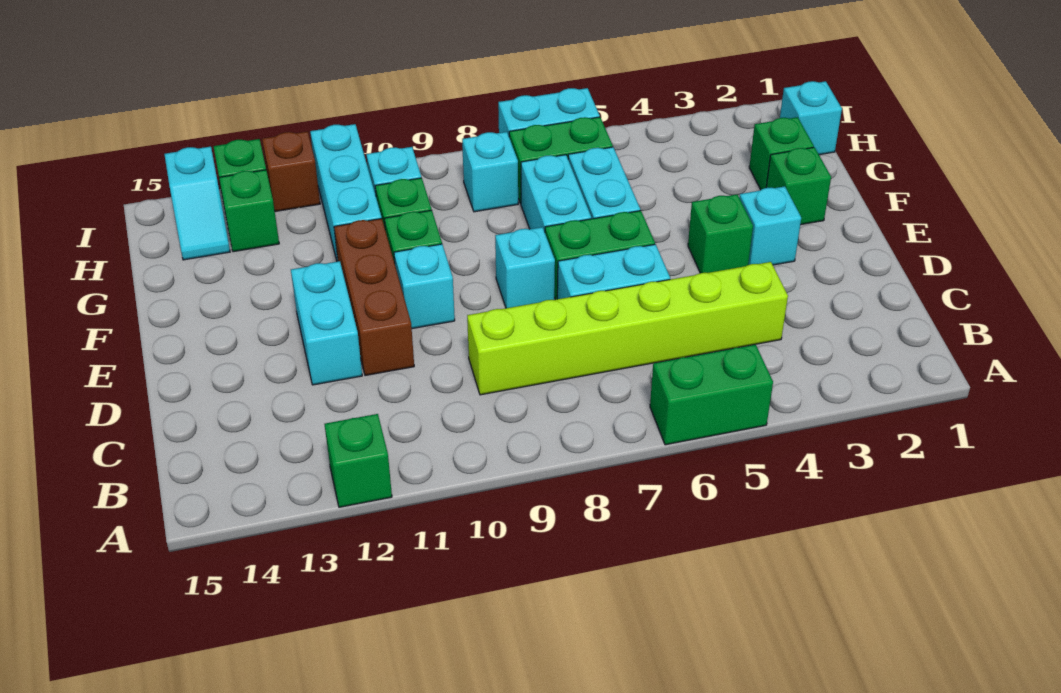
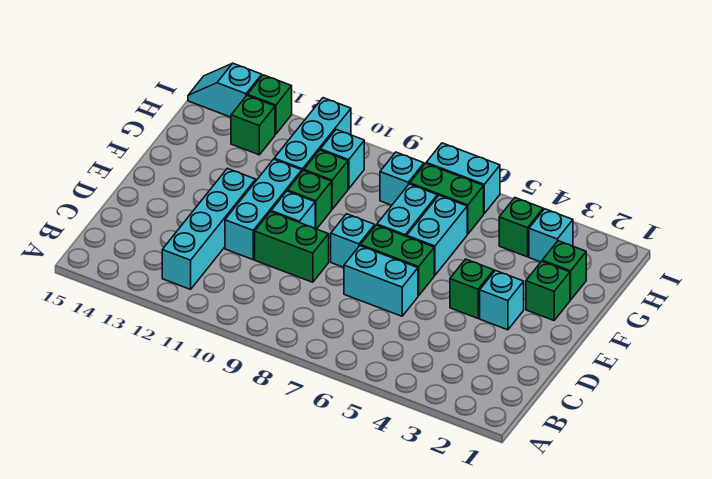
green brick A5:A6 level 1 -> green brick D9:D10 level 1
green brick A12 level 1 -> green brick H4 level 1
lime brick C4:C9 level 1 -> none
brown brick D11:F11 level 1 -> cyan brick D11:F11 level 1
cyan brick D12:E12 level 1 -> cyan brick B12:E12 level 1
cyan brick H1 level 1 -> cyan brick H3 level 1
cyan slope H14:I14 level 1 top I -> cyan slope I14:I15 level 1 top 14
brown brick I12 level 1 -> none

